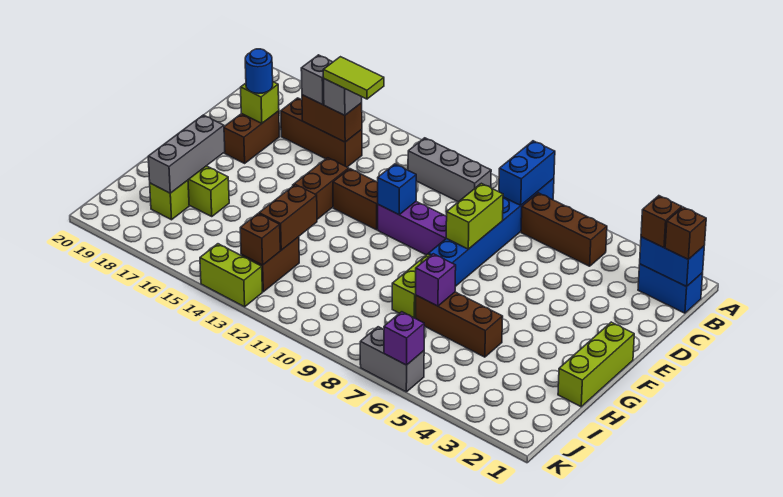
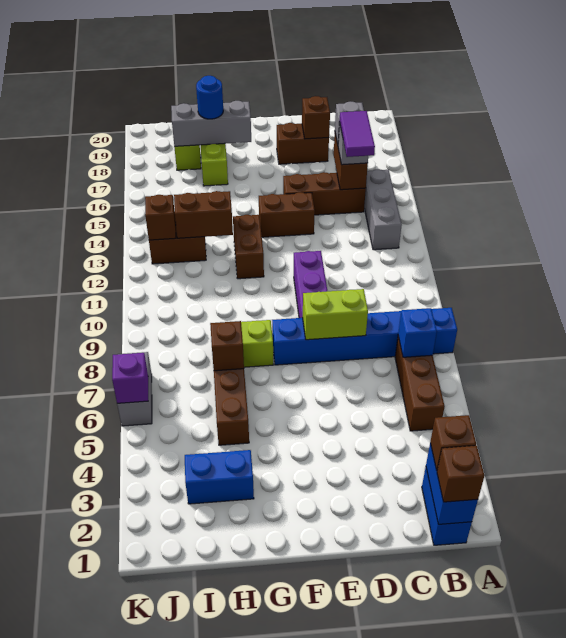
blue brick A8:B8 level 2 -> blue brick H3:I3 level 1
grey brick B10:B12 level 1 -> grey brick B13:B15 level 1
lime tile C14:C15 level 4 -> purple tile C14:C15 level 4
brown brick C15:C17 level 1 -> brown brick C15:E15 level 1
lime brick D18 level 2 -> brown brick D18 level 2
blue round brick D18 level 3 -> blue round brick H18 level 3
blue brick E11 level 2 -> blue brick B7 level 2
brown brick E12:E13 level 1 -> brown brick G12:G13 level 1
lime brick F1:H1 level 1 -> none
purple brick H7 level 2 -> brown brick H7 level 2
lime brick K13:K14 level 1 -> none

